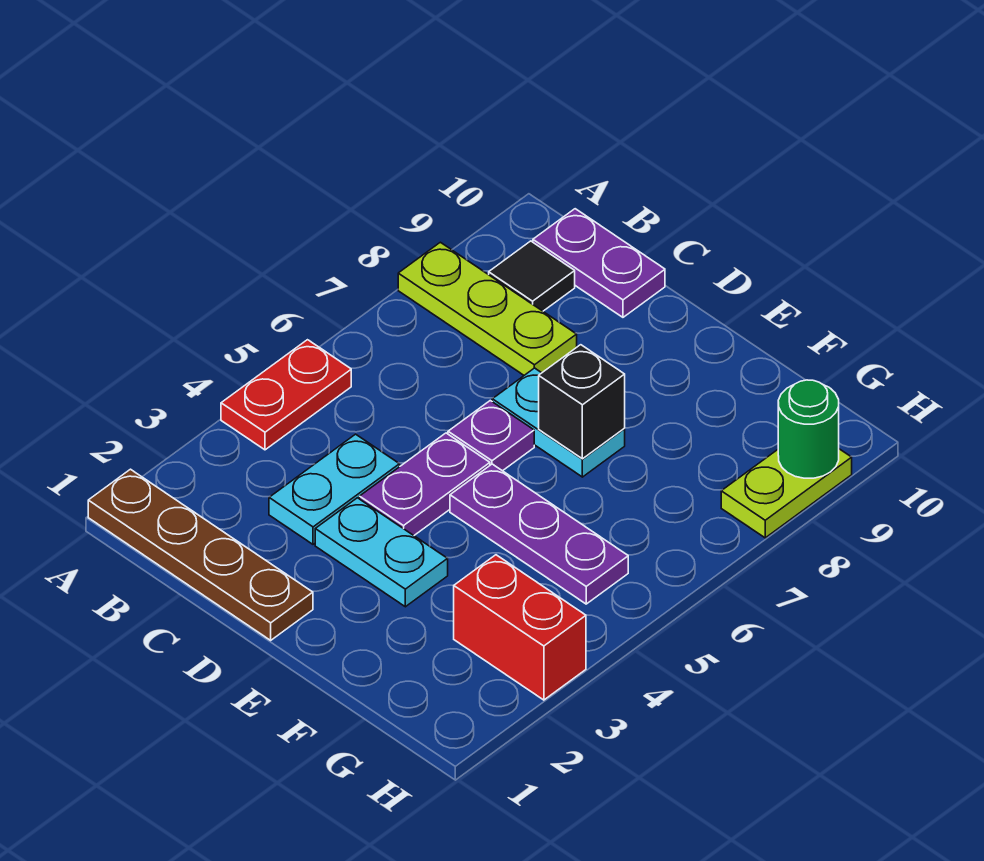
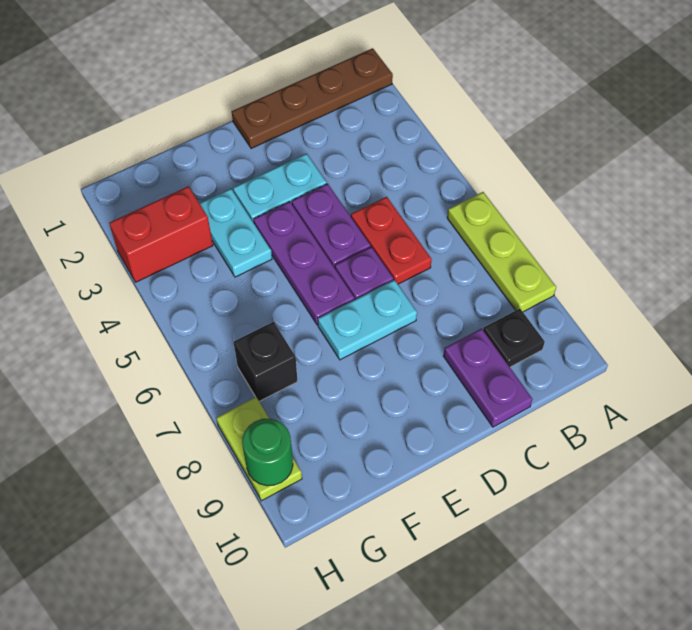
red plate A4:A5 level 1 -> red plate C5:C6 level 1
lime plate A8:C8 level 1 -> lime plate A6:A8 level 1
black tile B9 level 1 -> black plate B9 level 1
purple plate B10:C10 level 1 -> purple plate C9:C10 level 1
cyan plate C3:C4 level 1 -> cyan plate F3:F4 level 1
purple plate E5:G5 level 1 -> purple plate E4:E6 level 1
black brick E7 level 2 -> black brick G7 level 1

